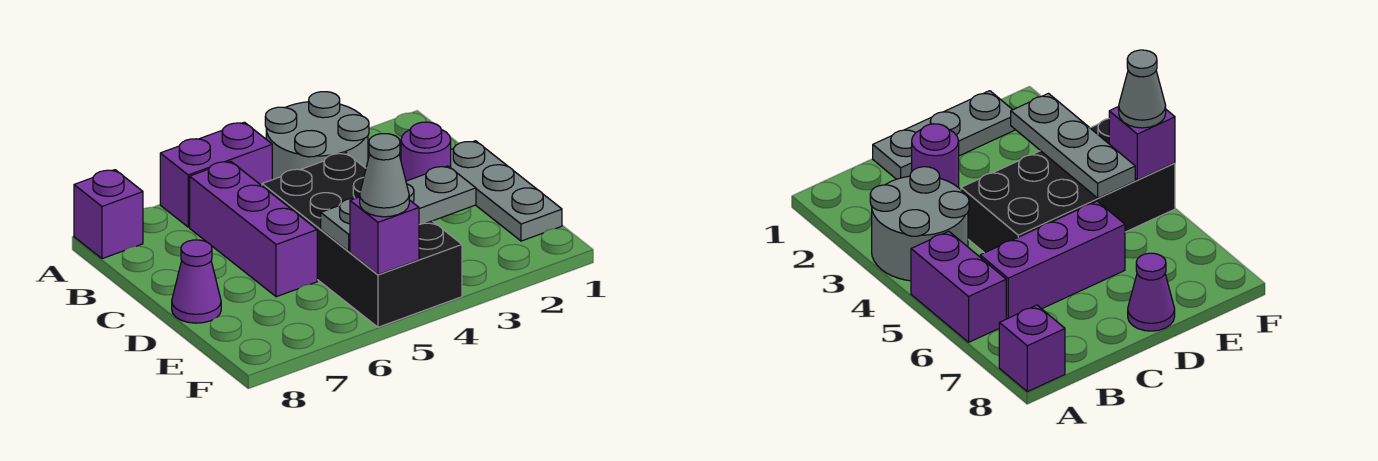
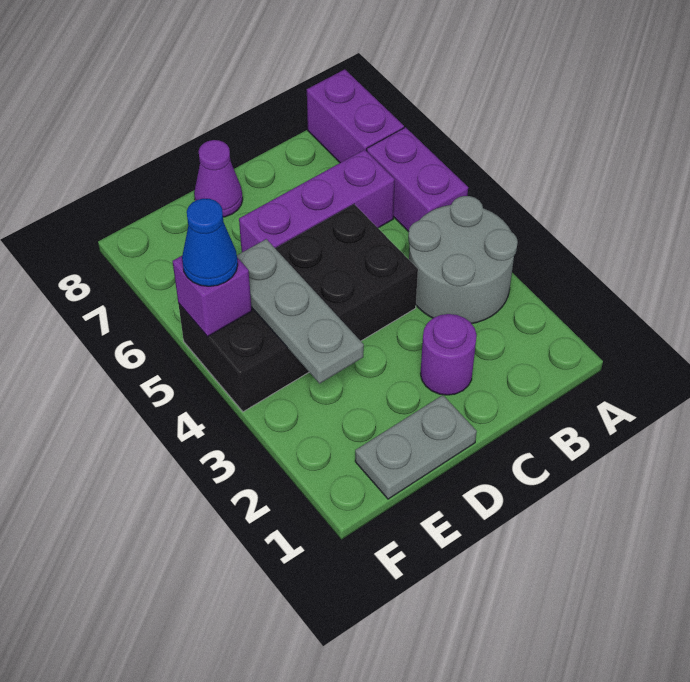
purple brick A8 level 1 -> purple brick A7:A8 level 1
grey plate C1:E1 level 1 -> grey plate D1:E1 level 1
grey cone F5 level 3 -> blue cone F5 level 3

